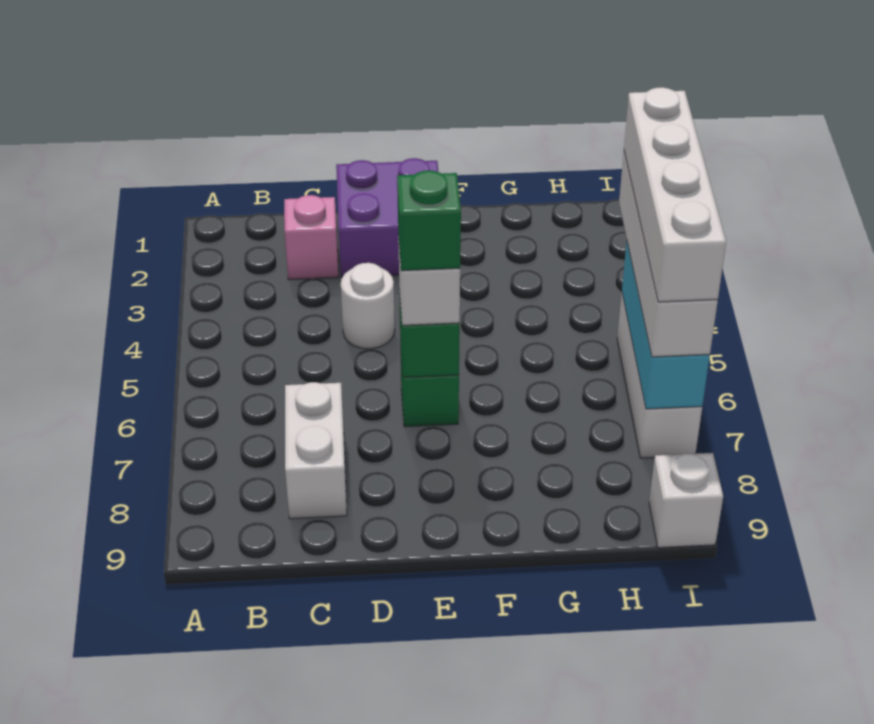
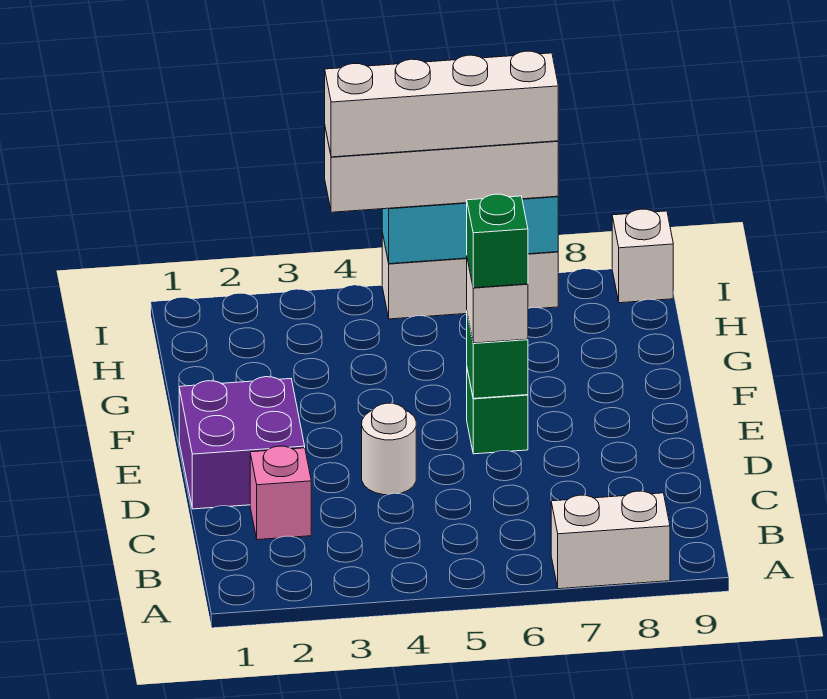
white brick C7:C8 level 1 -> white brick A7:A8 level 1

